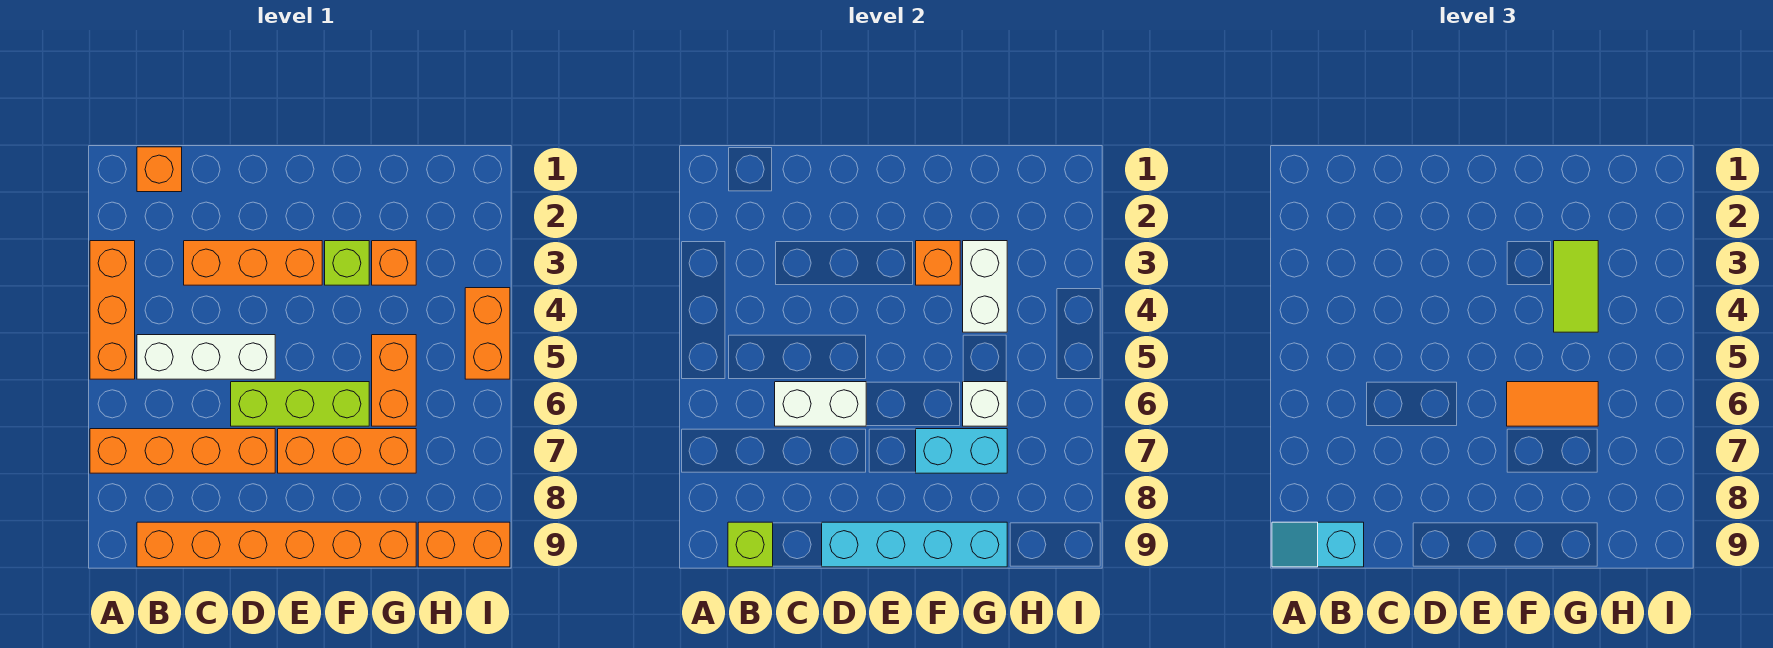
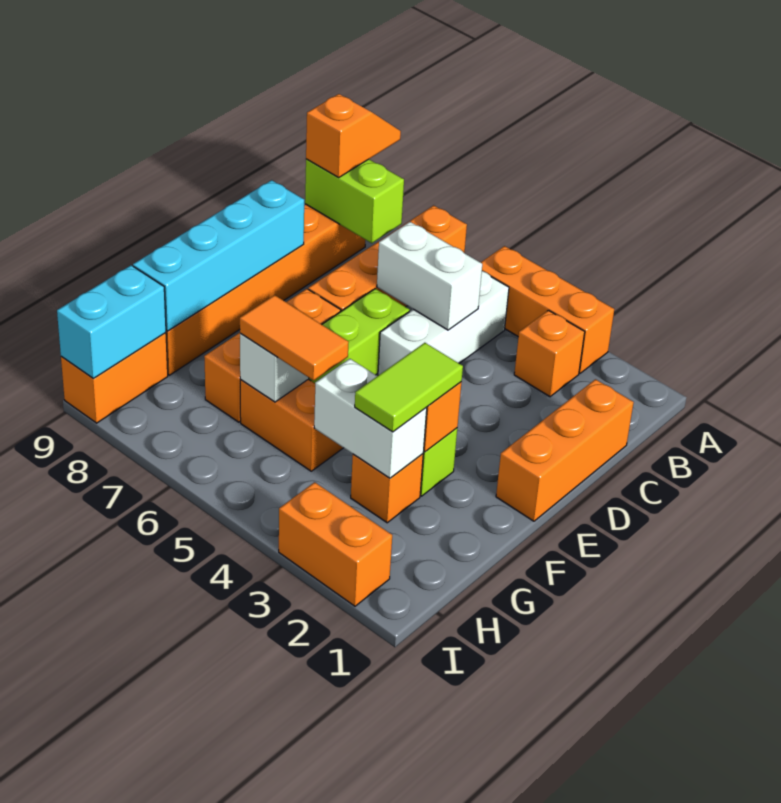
cyan slope A9:B9 level 3 top B -> orange slope A9:B9 level 3 top B
orange brick B1 level 1 -> orange brick B3 level 1
lime brick B9 level 2 -> lime brick B8:B9 level 2
orange brick C3:E3 level 1 -> orange brick C1:E1 level 1
white brick C6:D6 level 2 -> white brick C5:C6 level 2
orange tile F6:G6 level 3 -> orange tile G5:G6 level 3
cyan brick F7:G7 level 2 -> cyan brick H9:I9 level 2
lime tile G3:G4 level 3 -> lime tile F3:G3 level 3
orange brick I4:I5 level 1 -> orange brick I2:I3 level 1

